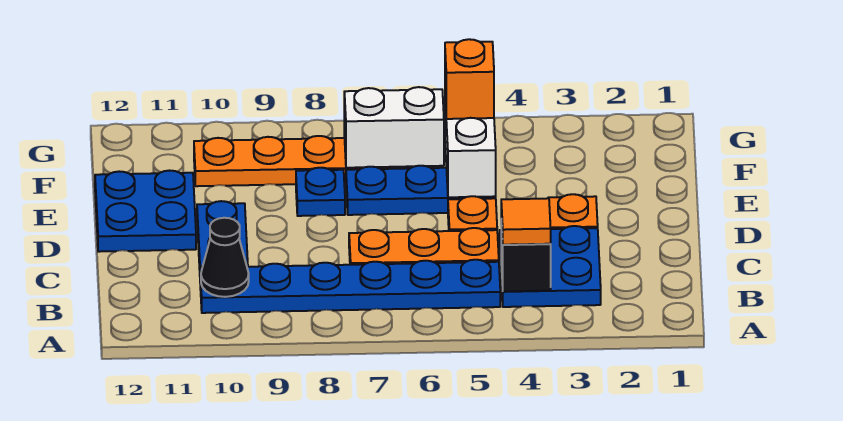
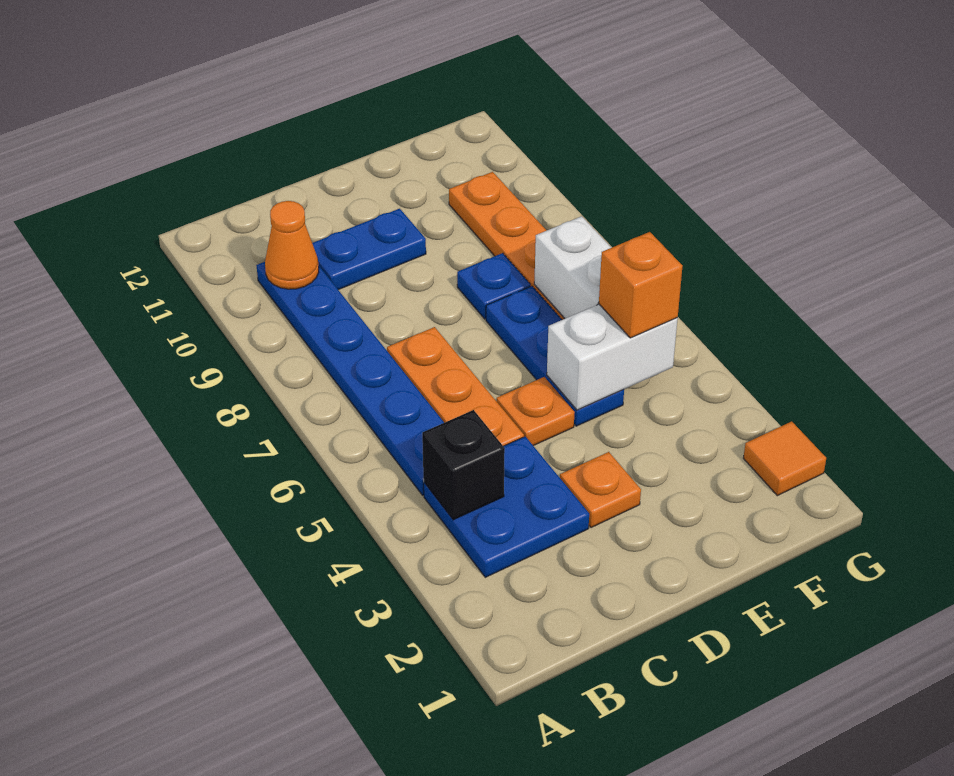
orange tile B4 level 3 -> orange tile G2 level 1
black cone B10 level 2 -> orange cone B10 level 2
blue plate D11:E12 level 1 -> none

